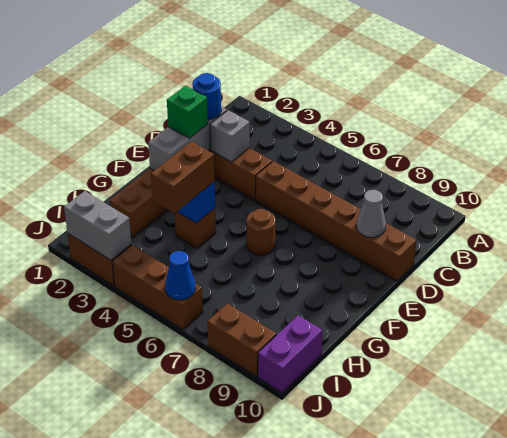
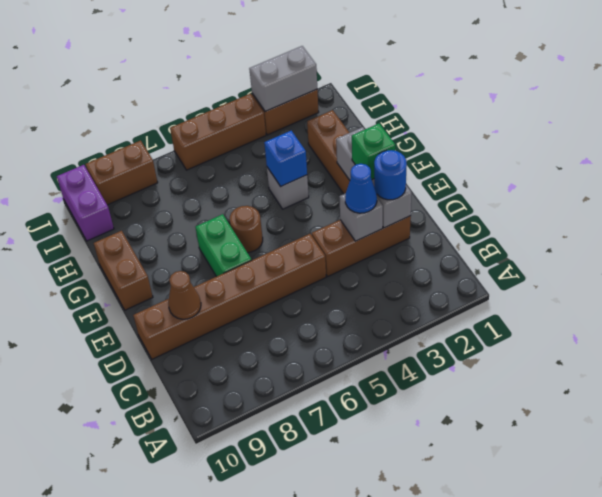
grey cone D9 level 2 -> brown cone D9 level 2
none -> green brick E7:F7 level 1
brown brick G4 level 1 -> grey brick G4 level 1
brown brick G4:H4 level 3 -> brown brick F10:G10 level 1
blue cone J6 level 2 -> blue cone D3 level 3

